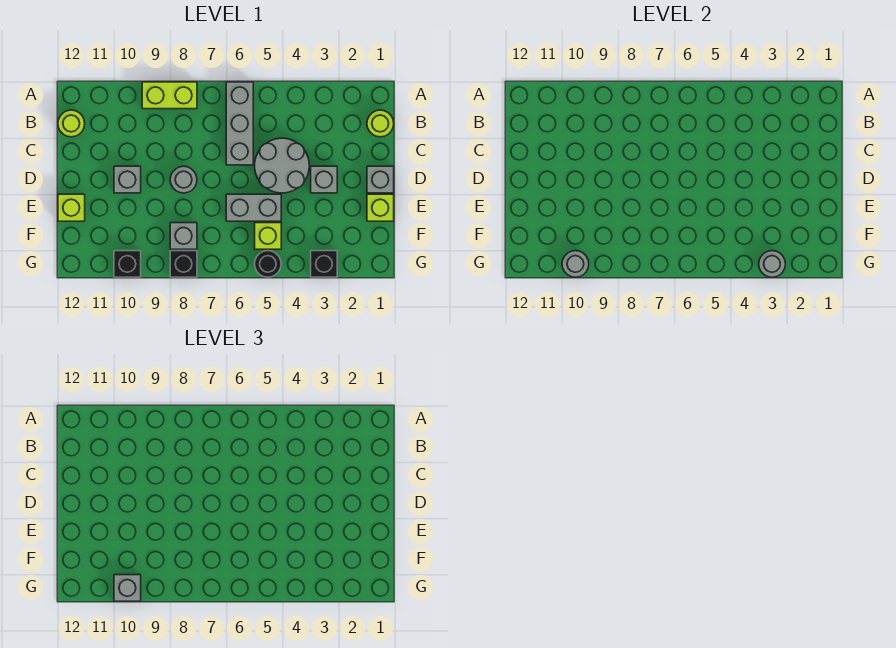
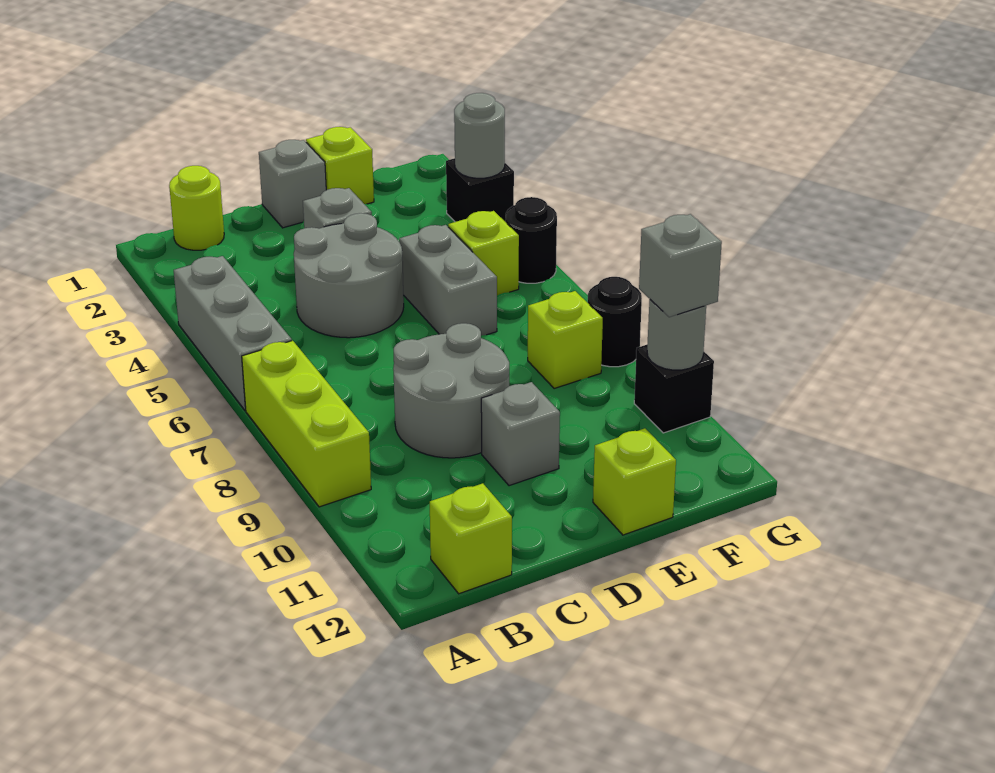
grey brick A6:C6 level 1 -> grey brick A4:A6 level 1
lime brick A8:A9 level 1 -> lime brick A7:A9 level 1
lime round brick B12 level 1 -> lime brick B12 level 1
grey round brick D8 level 1 -> grey round brick C8:D9 level 1
grey brick F8 level 1 -> lime brick F8 level 1
black brick G8 level 1 -> black round brick G8 level 1

